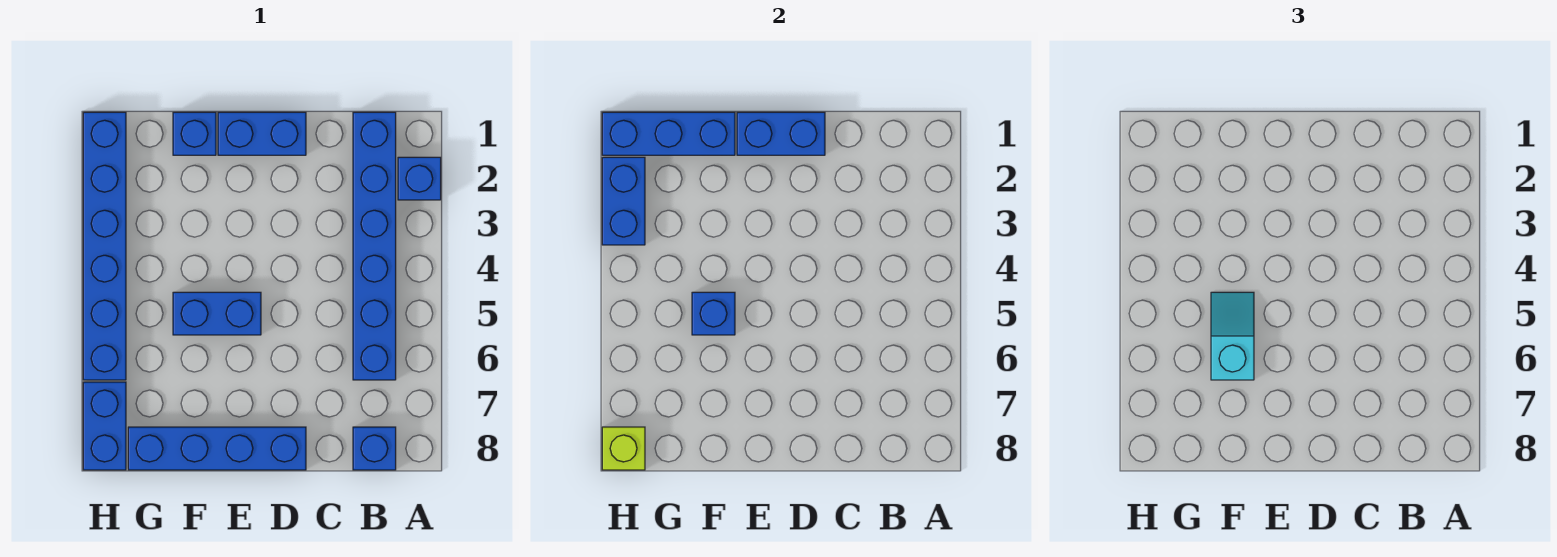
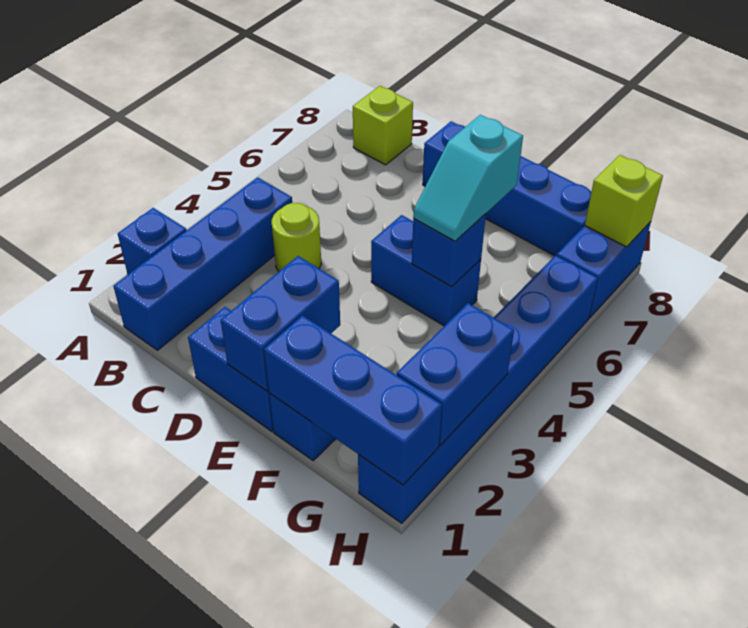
blue brick B1:B6 level 1 -> blue brick B1:B4 level 1
blue brick B8 level 1 -> lime brick B8 level 1
none -> lime round brick C4 level 1
blue brick D1:E1 level 2 -> blue brick E1:E2 level 2

